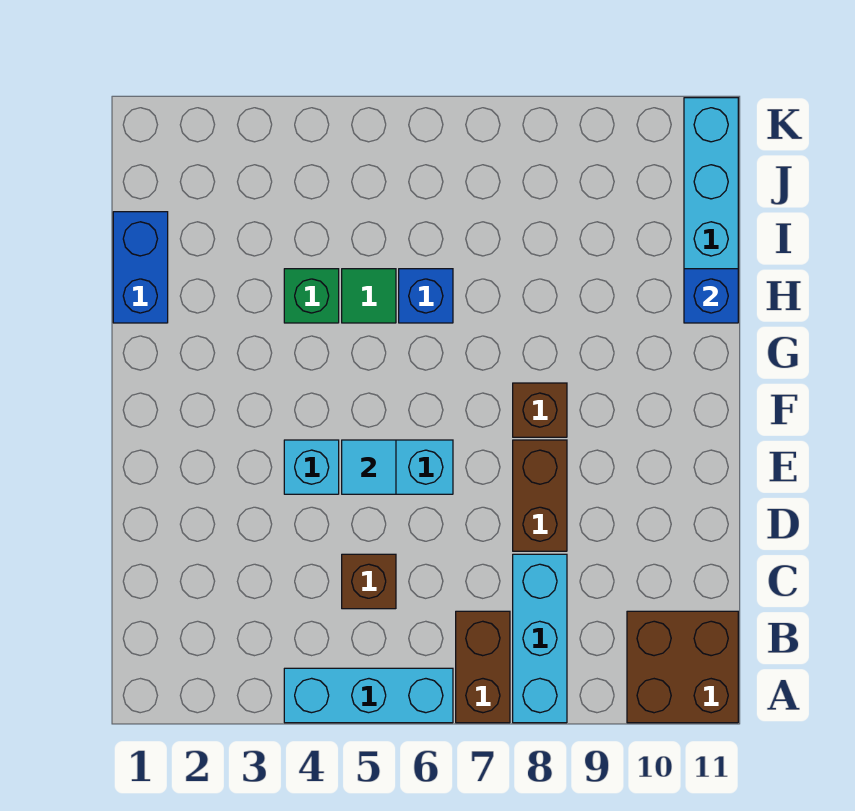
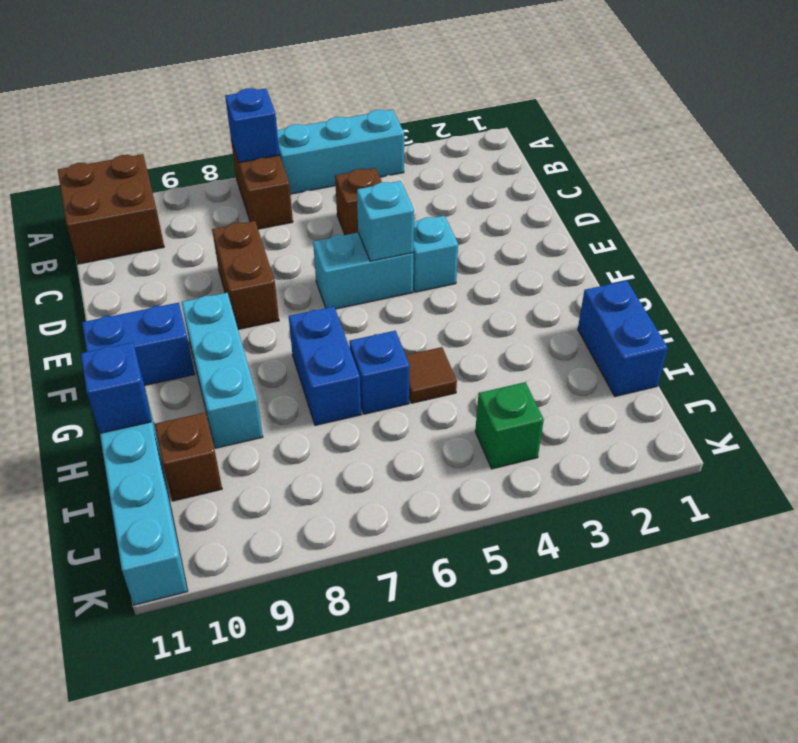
none -> blue brick A7 level 2
cyan brick A8:C8 level 1 -> cyan brick F9:H9 level 1
cyan tile E5 level 2 -> cyan brick E5 level 2
brown brick F8 level 1 -> brown brick I10 level 1
none -> blue brick F10:F11 level 1
none -> blue brick G7:H7 level 1
green brick H4 level 1 -> green brick J4 level 1
green tile H5 level 1 -> brown tile H5 level 1

